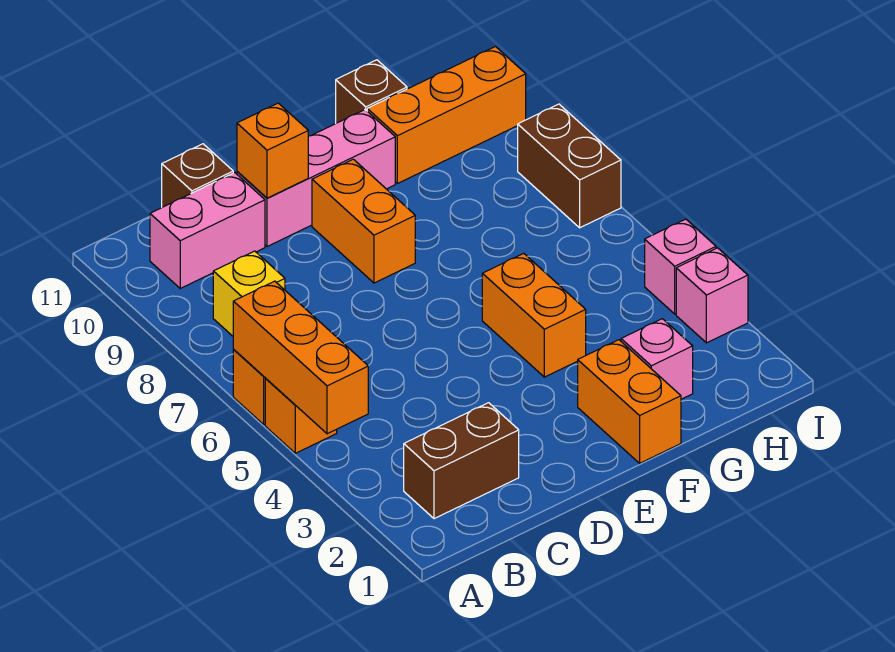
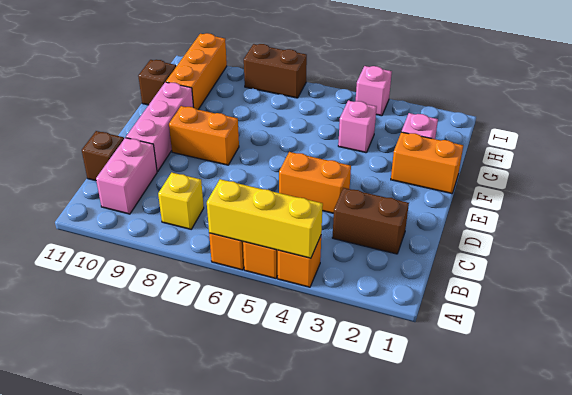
orange brick A4:A6 level 2 -> yellow brick A4:A6 level 2
brown brick B2:C2 level 1 -> brown brick C2:C3 level 1
orange brick D10 level 2 -> orange brick A4 level 1
orange brick F4:F5 level 1 -> orange brick D4:D5 level 1
pink brick I3 level 1 -> pink brick G4 level 1

